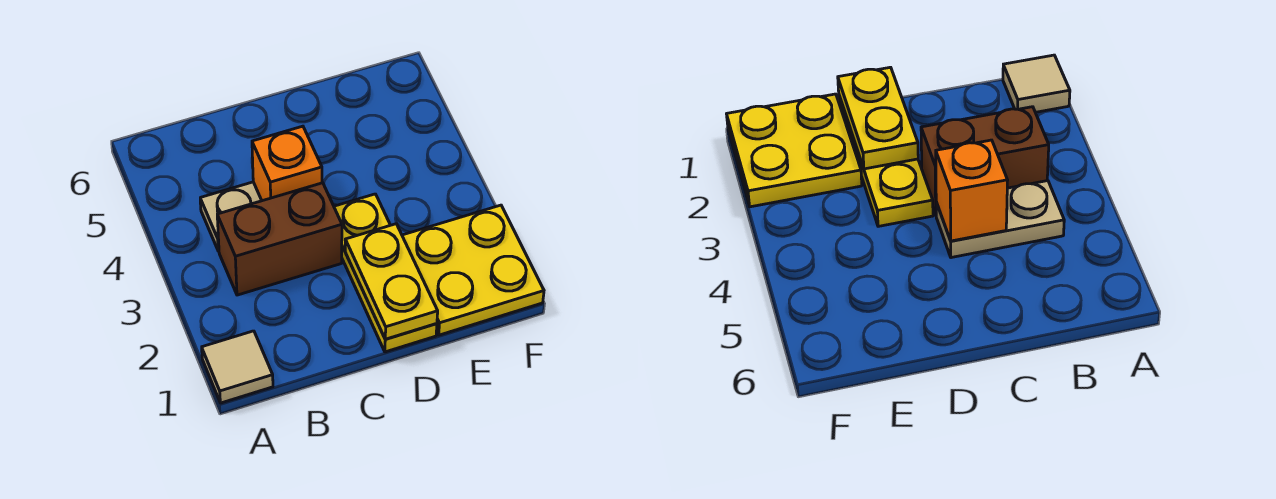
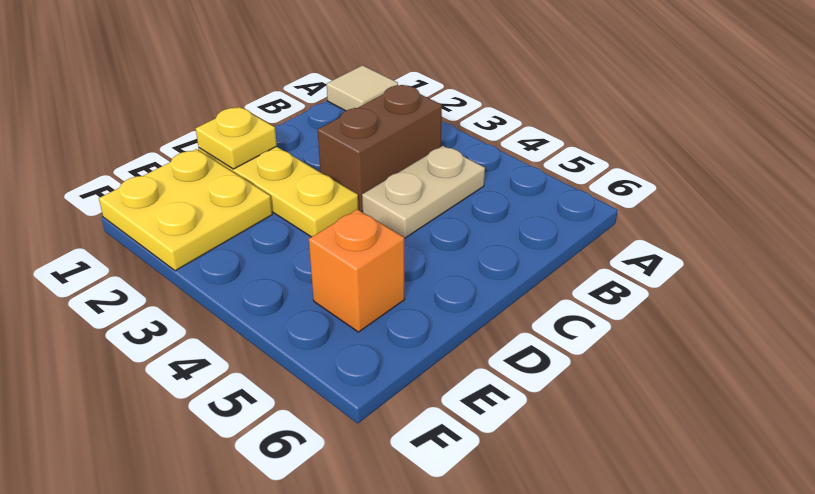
orange brick C4 level 2 -> orange brick E5 level 1
yellow plate D1:D2 level 2 -> yellow plate D1 level 2

